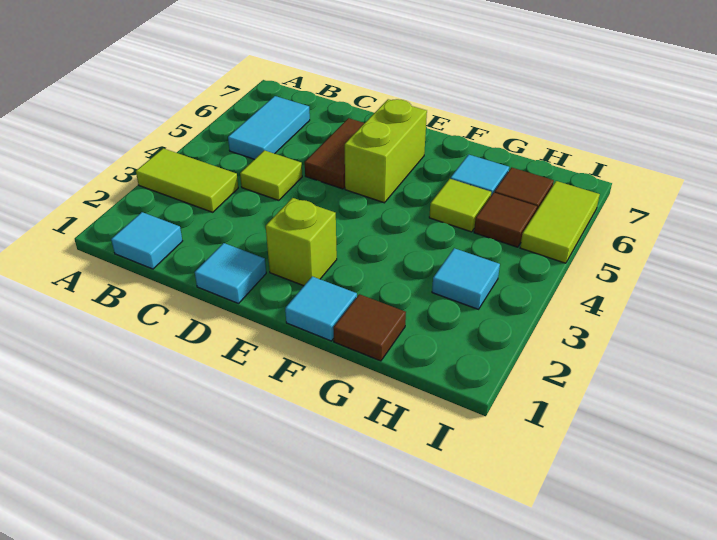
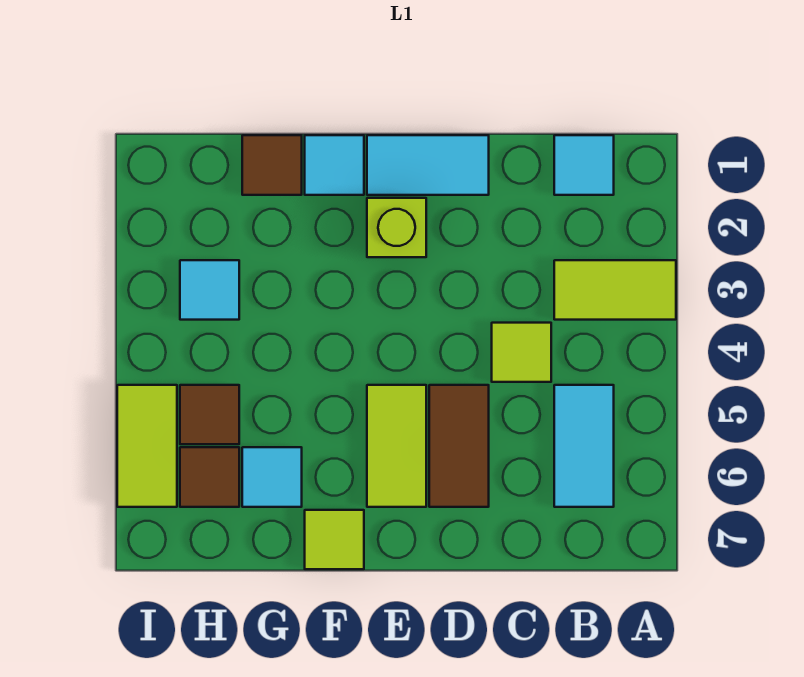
cyan tile D1 level 1 -> cyan tile D1:E1 level 1
lime brick E5:E6 level 1 -> lime tile E5:E6 level 1
lime tile G5 level 1 -> lime tile F7 level 1

